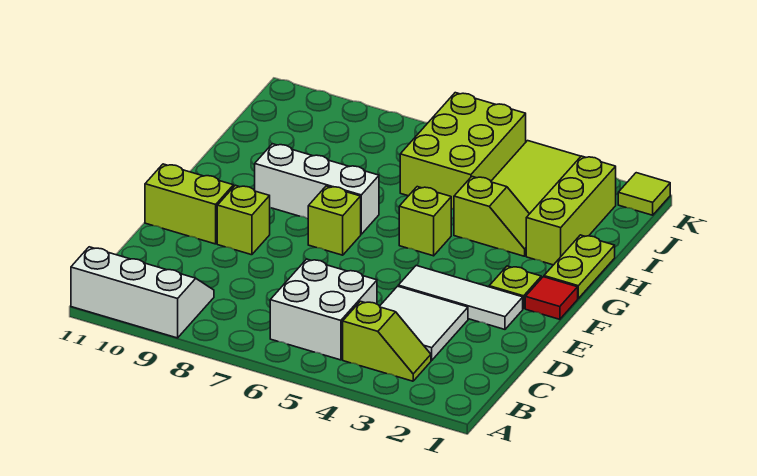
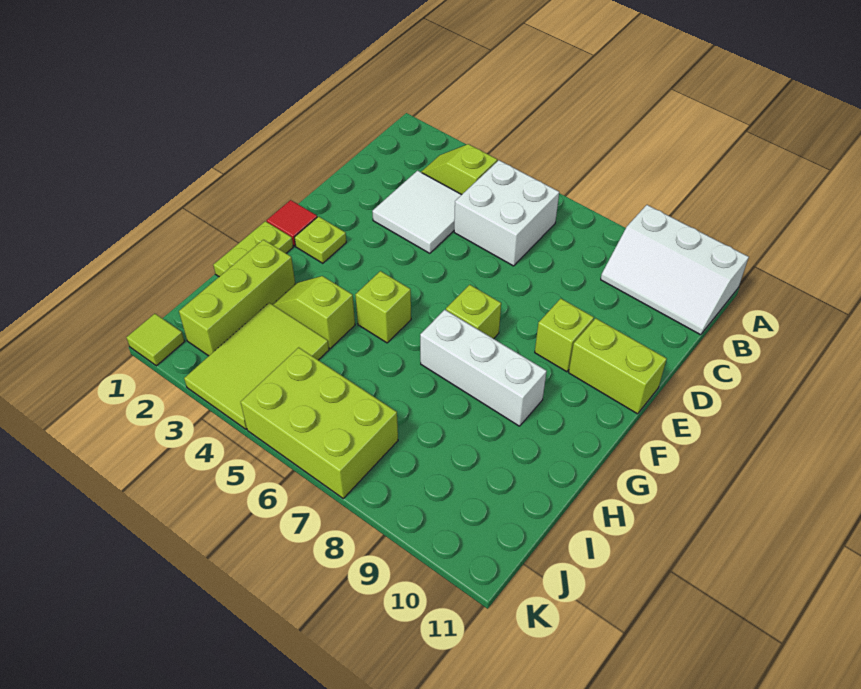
white tile E2:E4 level 1 -> none
lime brick I5:K6 level 1 -> lime brick J5:K7 level 1

